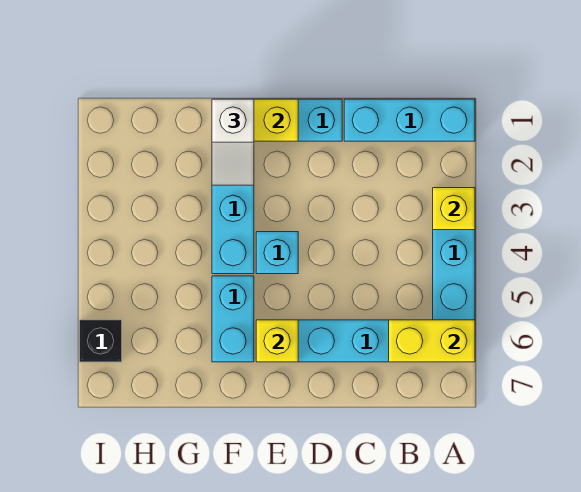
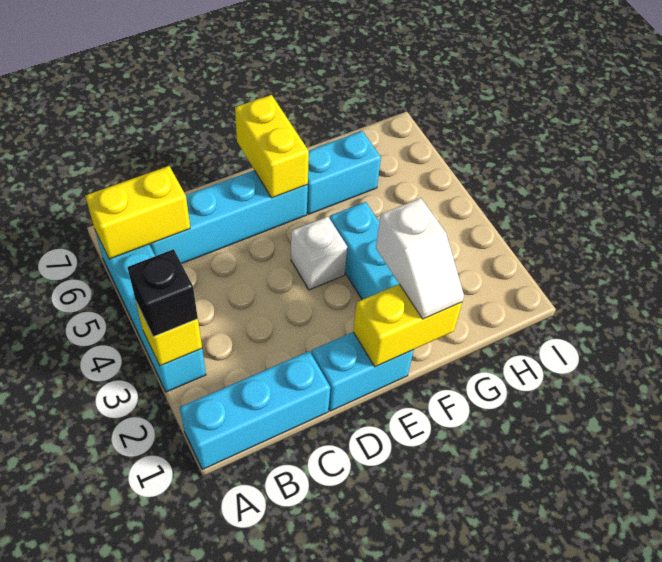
cyan brick E4 level 1 -> white brick E4 level 1
yellow brick E6 level 2 -> yellow brick E6:E7 level 2
white slope F1:F2 level 3 top 1 -> white slope F1:F2 level 3 top 2
cyan brick F5:F6 level 1 -> cyan brick F6:G6 level 1
black brick I6 level 1 -> black brick A3 level 3

